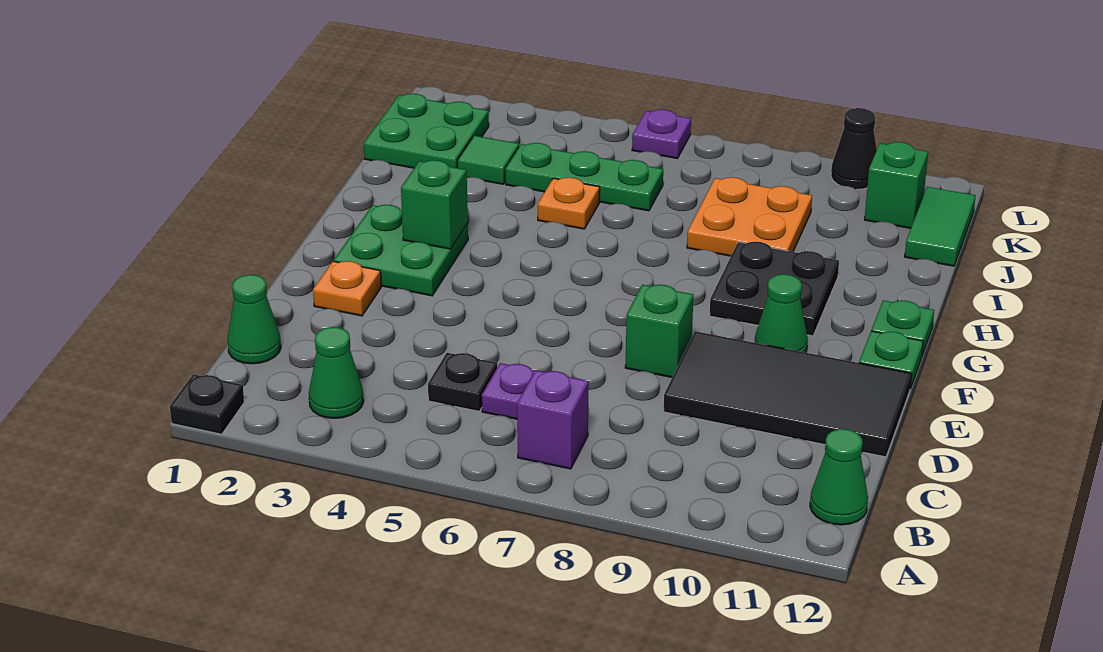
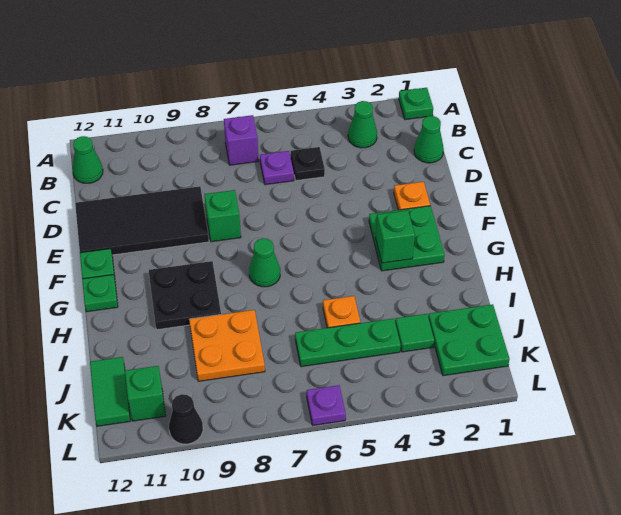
black plate A1 level 1 -> green plate A1 level 1
green cone F10 level 1 -> green cone G7 level 1

